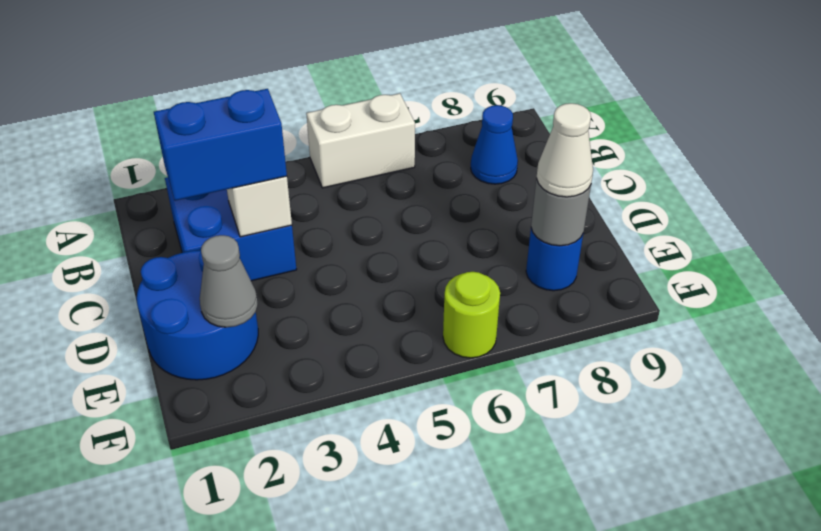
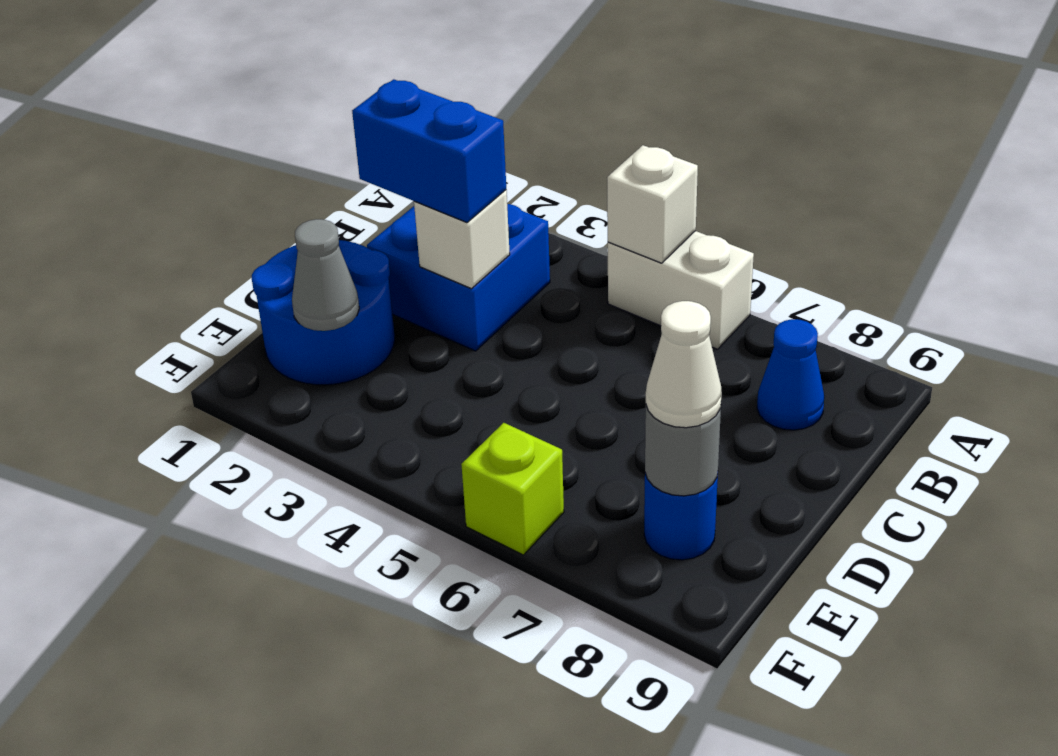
none -> white brick A5 level 2
lime round brick F6 level 1 -> lime brick F6 level 1

